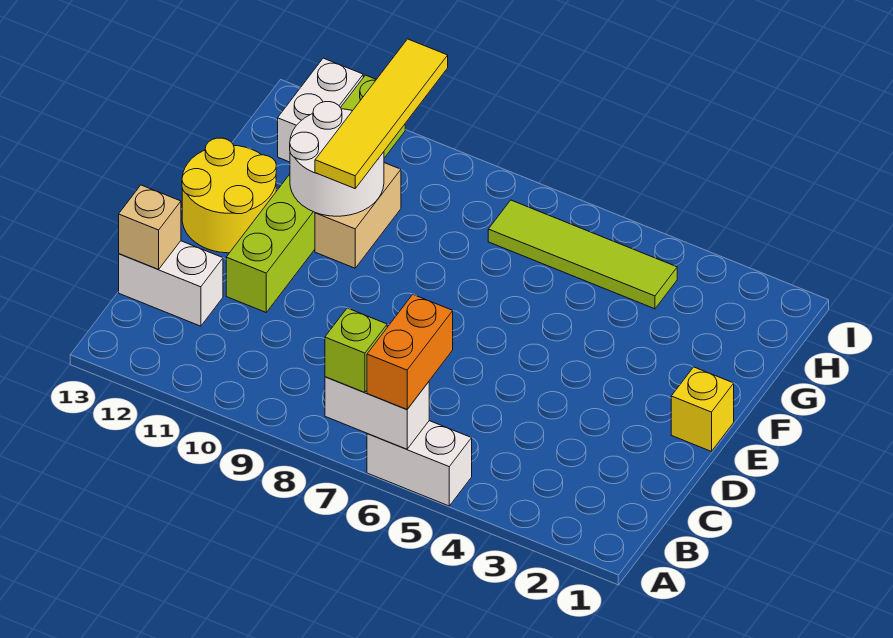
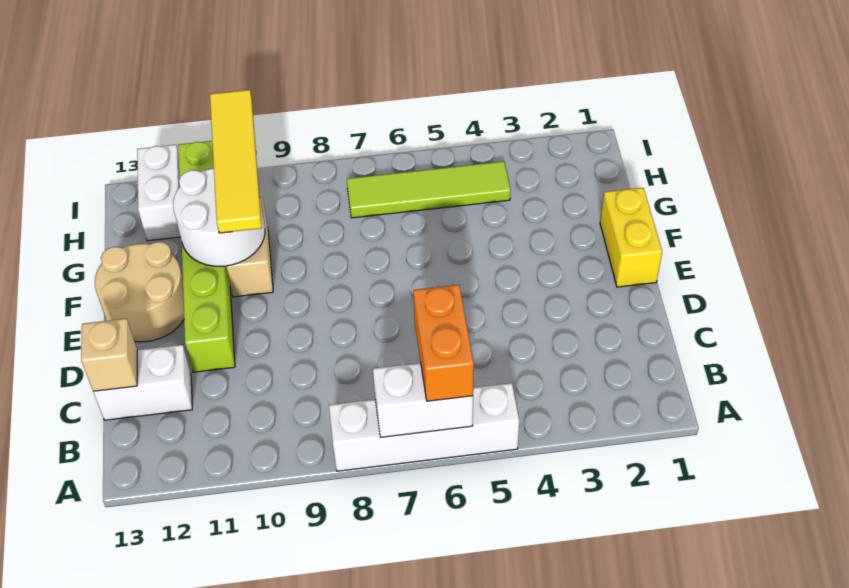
white brick A5:A6 level 1 -> white brick A5:A8 level 1
lime brick A7 level 3 -> none
yellow brick E1 level 1 -> yellow brick E1:F1 level 1
yellow round brick E12:F13 level 1 -> tan round brick E12:F13 level 1

